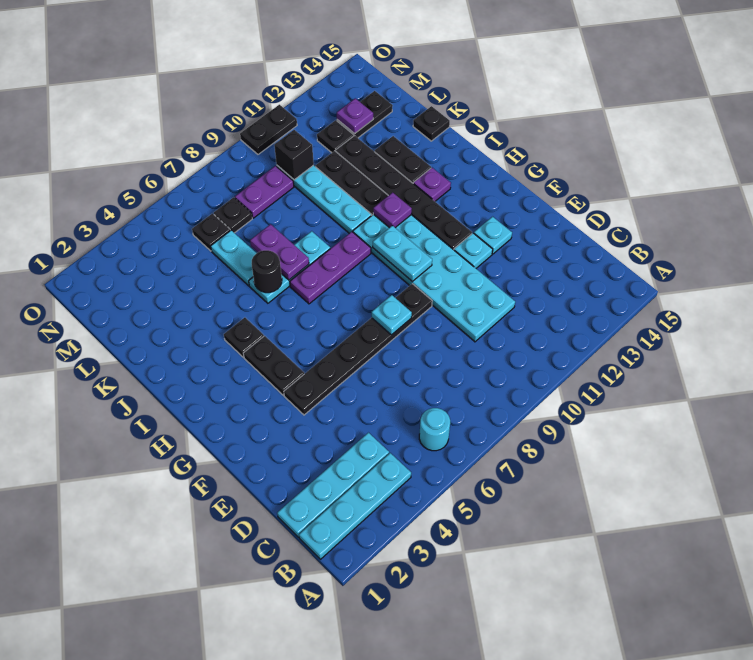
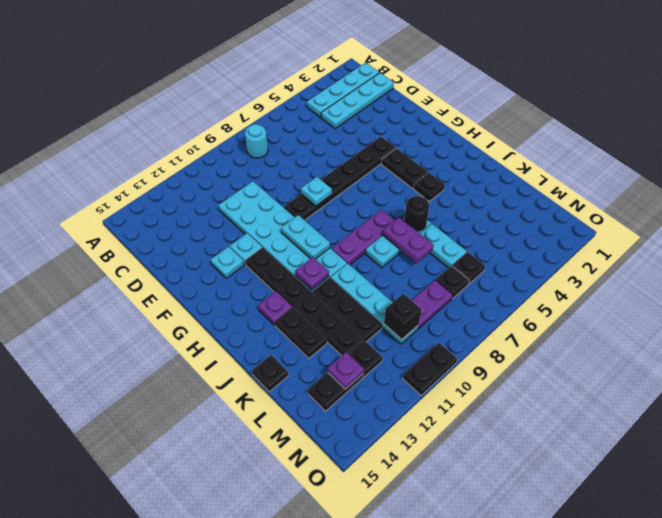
cyan round brick B6 level 1 -> cyan round brick B8 level 1

